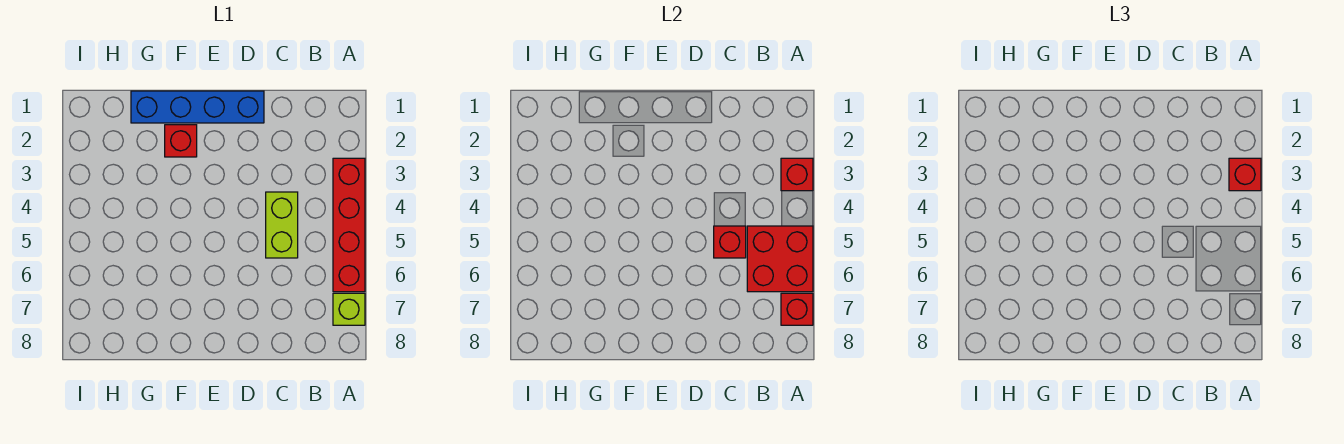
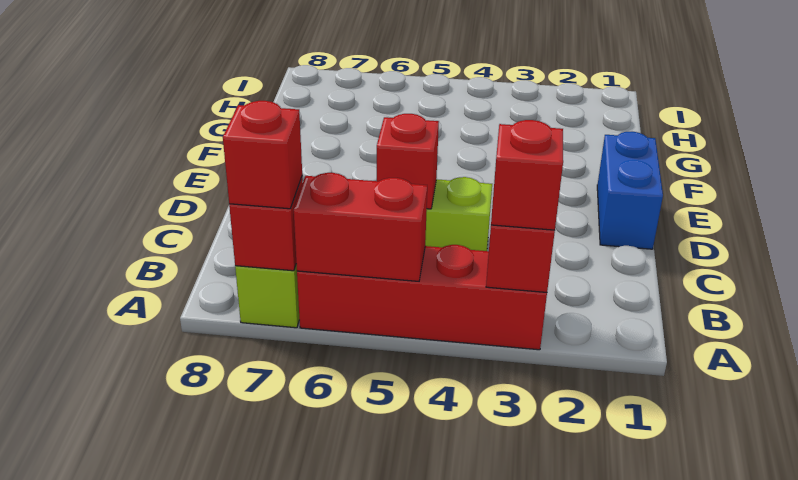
red brick A5:B6 level 2 -> red brick A5:A6 level 2
blue brick D1:G1 level 1 -> blue brick D1:E1 level 1
red brick F2 level 1 -> red brick A7 level 3

